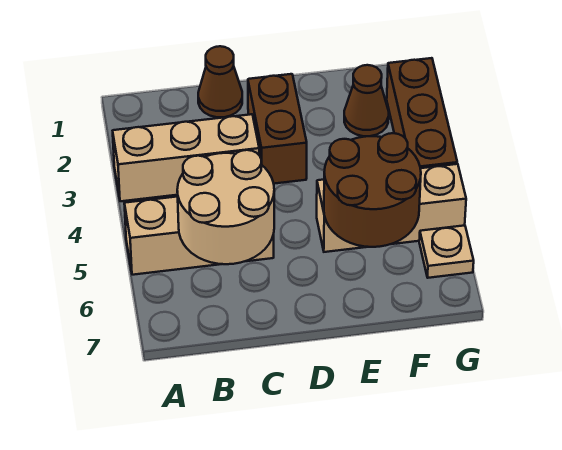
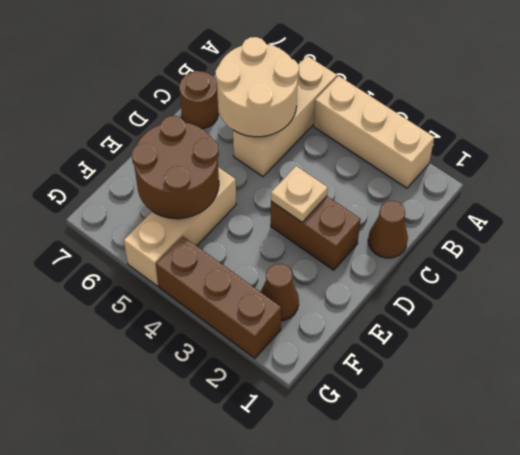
tan brick A3:C3 level 1 -> tan brick A2:A4 level 1
none -> brown round brick C7 level 1
tan plate G6 level 1 -> tan plate D3 level 2

